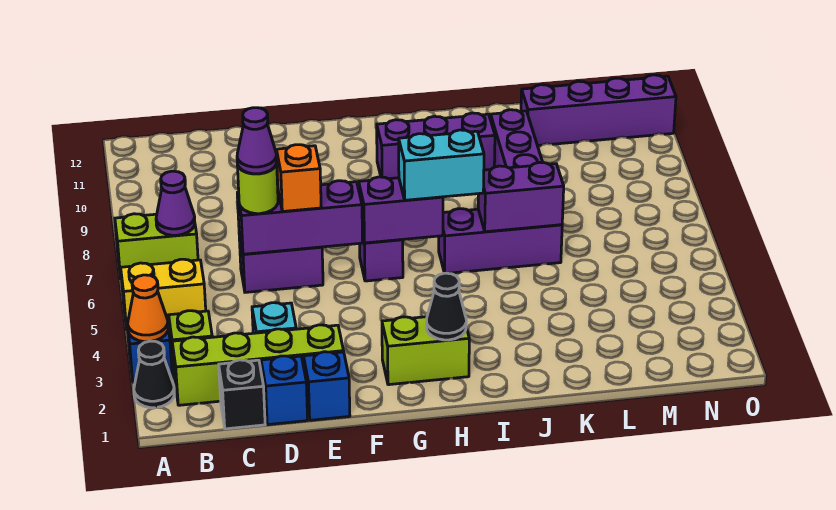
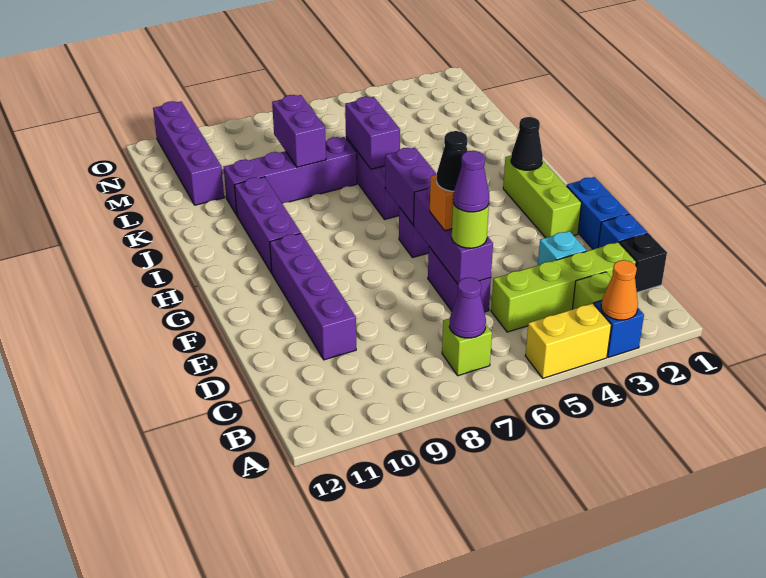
black cone A2 level 1 -> black cone E6 level 4
yellow brick A5:B5 level 1 -> yellow brick A4:A5 level 1
lime brick A7:B7 level 1 -> lime brick B7 level 1
lime brick B2:E2 level 1 -> lime brick C2:C5 level 1
none -> purple brick D10:G10 level 1
blue brick E1 level 1 -> blue brick E1:F1 level 1
lime brick G2:H2 level 1 -> lime brick F2:H2 level 1
cyan brick H6:I6 level 3 -> none
none -> purple brick K8:L8 level 2

